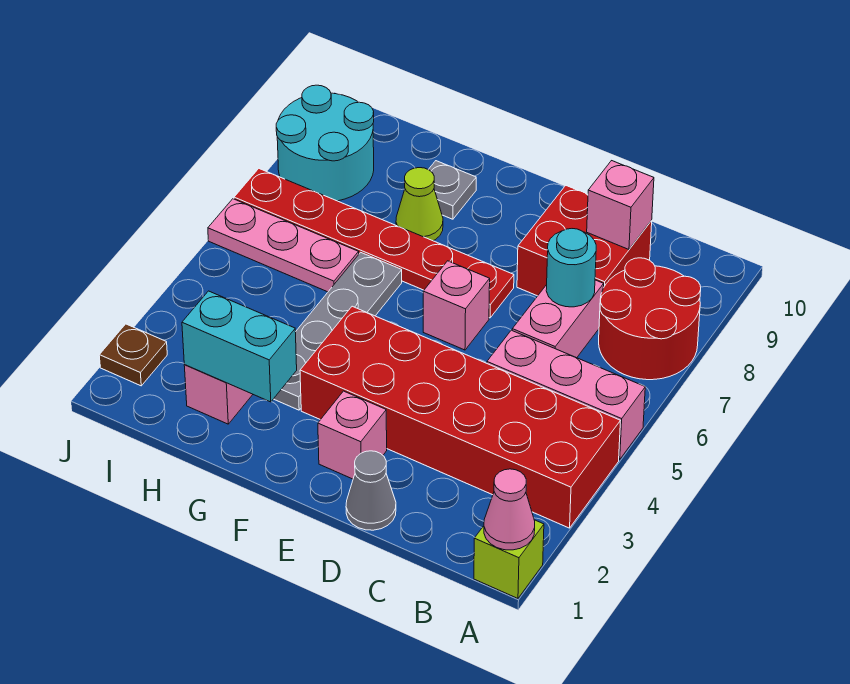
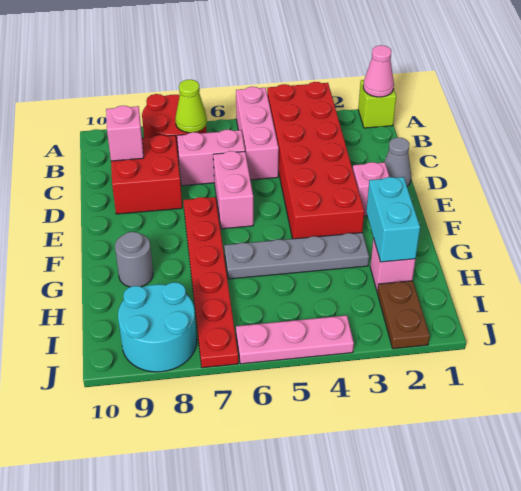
cyan round brick C7 level 2 -> none
pink brick E6 level 1 -> pink brick D6:E6 level 1
lime cone G8 level 1 -> lime cone B7 level 2
grey plate G9 level 1 -> grey round brick G9 level 1
pink plate H6:J6 level 1 -> pink plate J4:J6 level 1
brown plate J2 level 1 -> brown plate I2:J2 level 1

